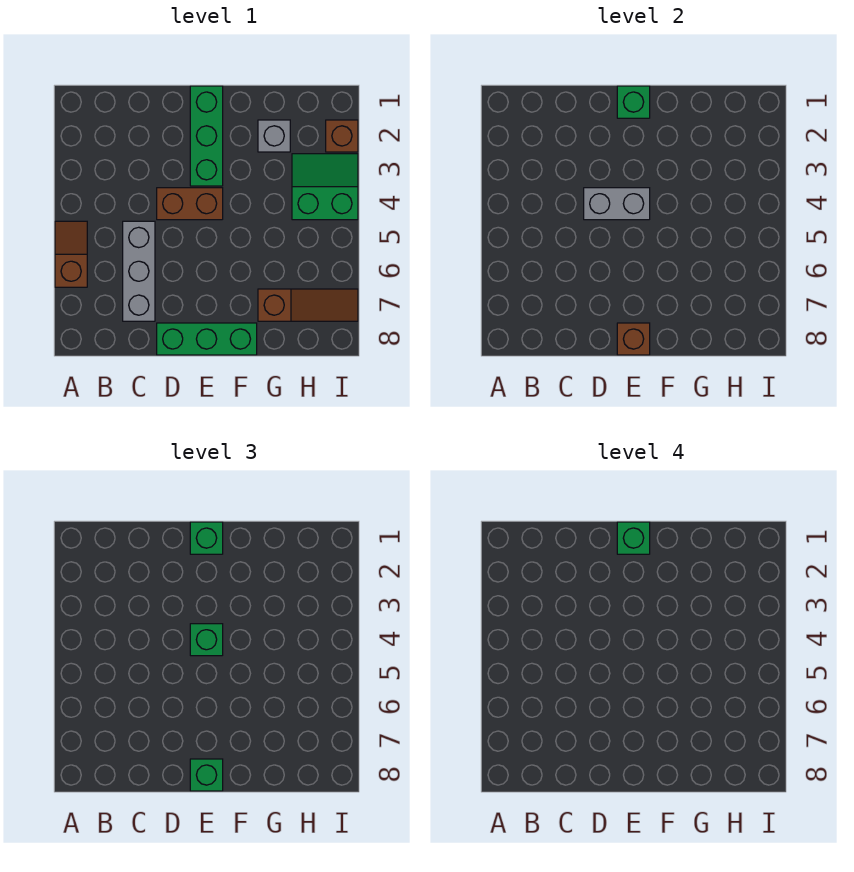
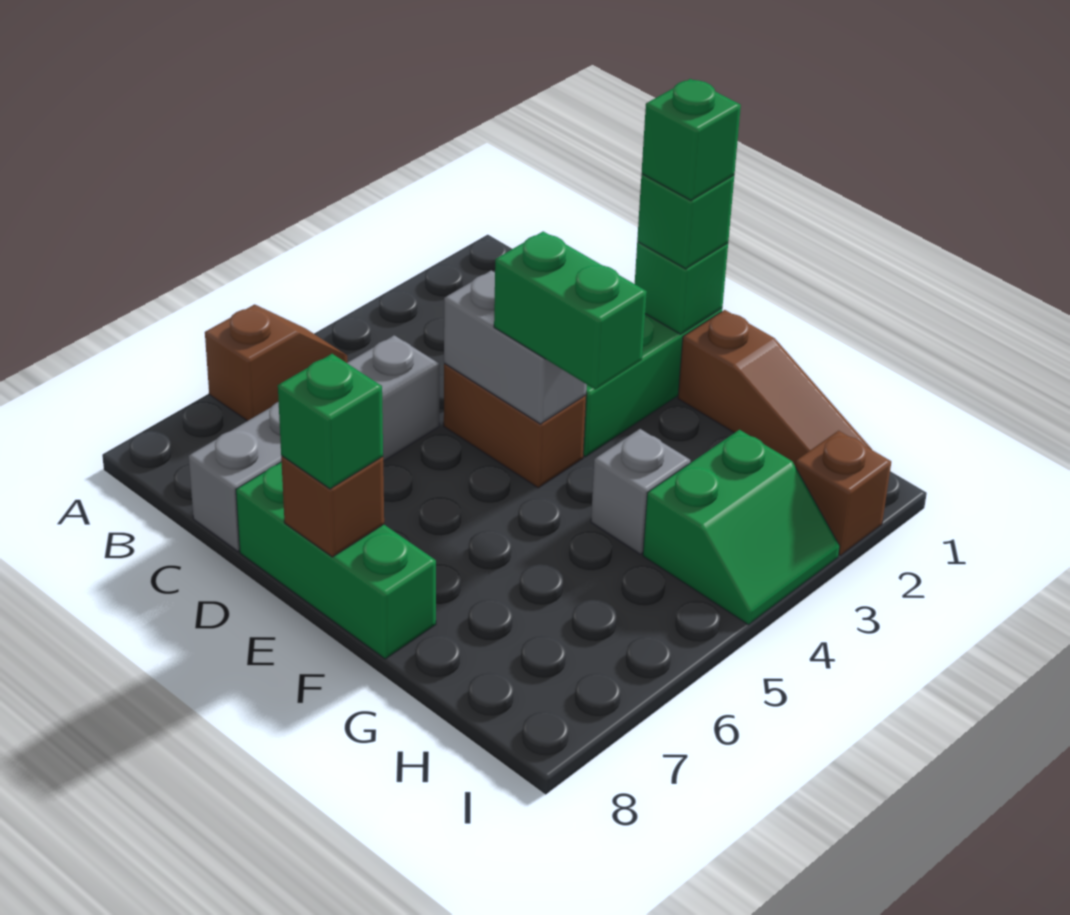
grey brick C5:C7 level 1 -> grey brick C5:C8 level 1
green brick E4 level 3 -> green brick E4:F4 level 3
grey brick G2 level 1 -> grey brick G4 level 1
brown slope G7:I7 level 1 top G -> brown slope F1:H1 level 1 top F
green slope H3:I4 level 1 top 4 -> green slope H3:I4 level 1 top H

